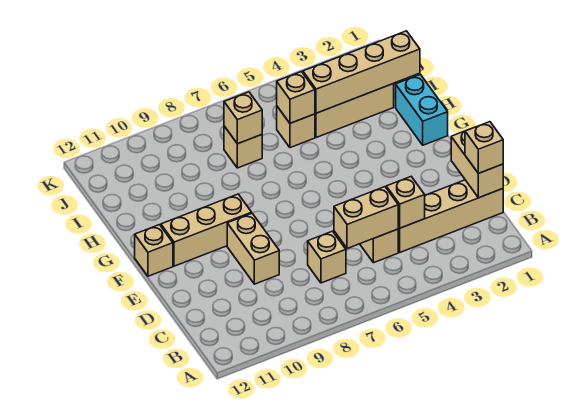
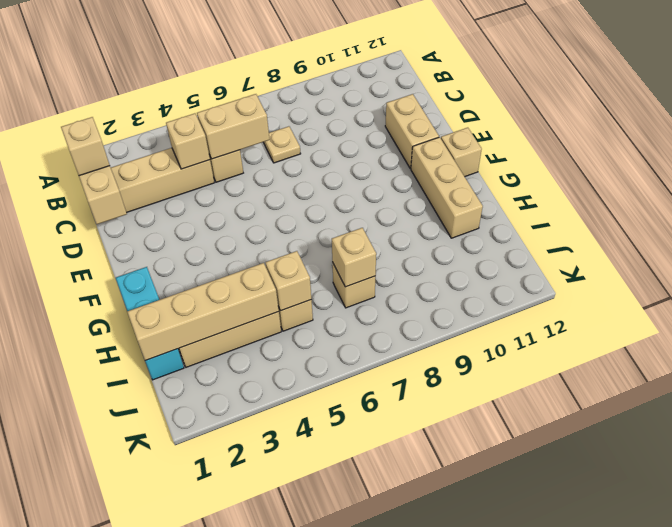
tan brick C7 level 1 -> tan plate C7 level 1
tan brick D9:E9 level 1 -> tan brick D11:E11 level 1
tan brick F9:F11 level 1 -> tan brick F11:H11 level 1
cyan brick G1:H1 level 1 -> cyan brick G1:I1 level 1

